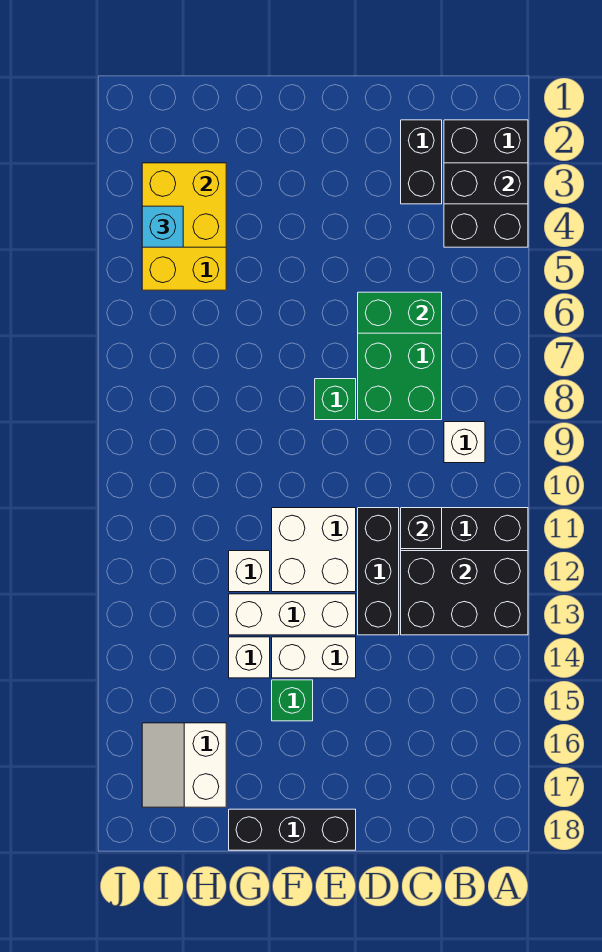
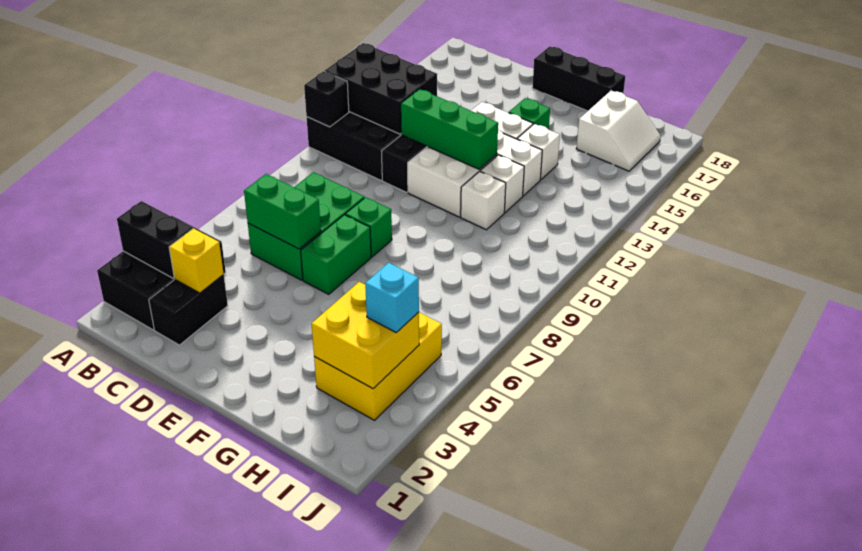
white brick B9 level 1 -> white brick G11 level 1
none -> yellow brick C3 level 2
black brick C11 level 2 -> black brick A11 level 2
none -> green brick D12:F12 level 2
none -> green brick E6:E7 level 1

